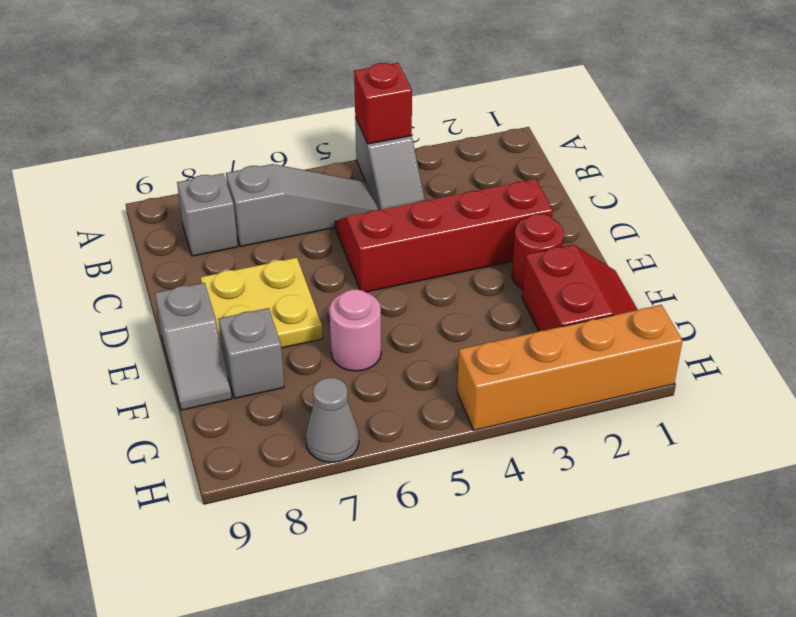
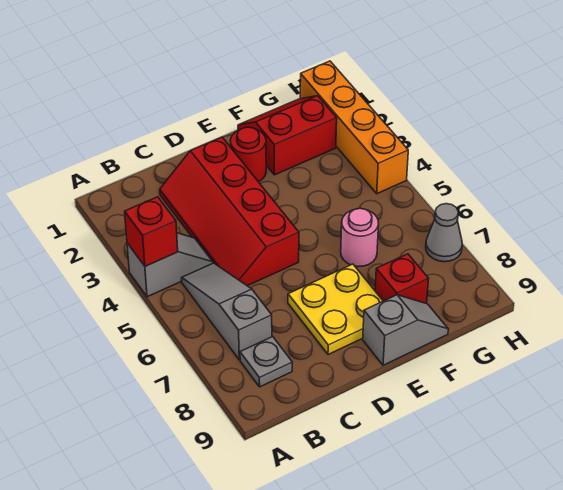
grey brick B8 level 1 -> grey plate B8 level 1
grey brick F8 level 1 -> red brick F8 level 1

